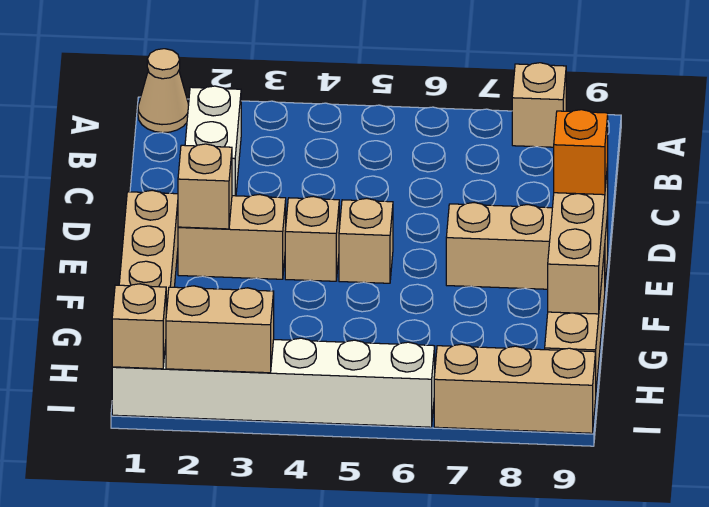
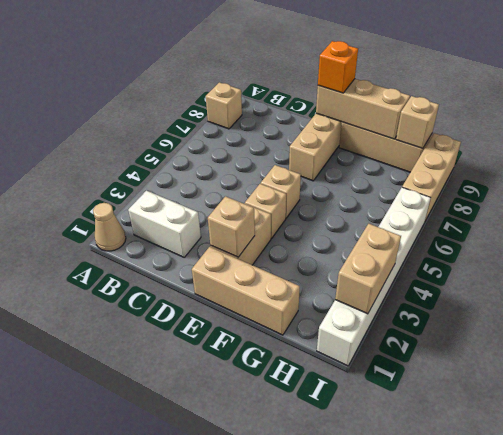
tan brick I1 level 2 -> tan brick H9 level 2

